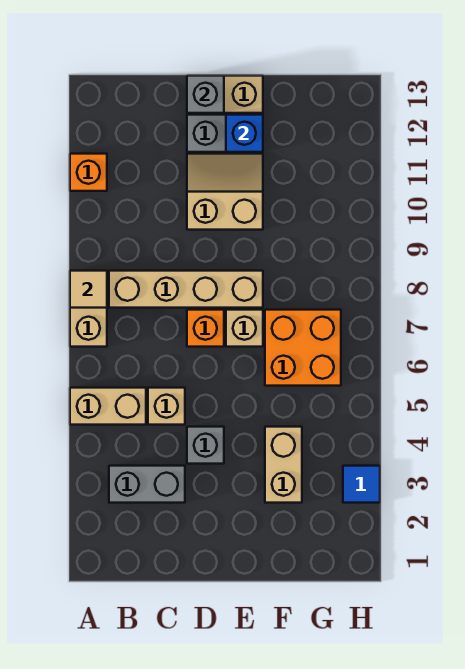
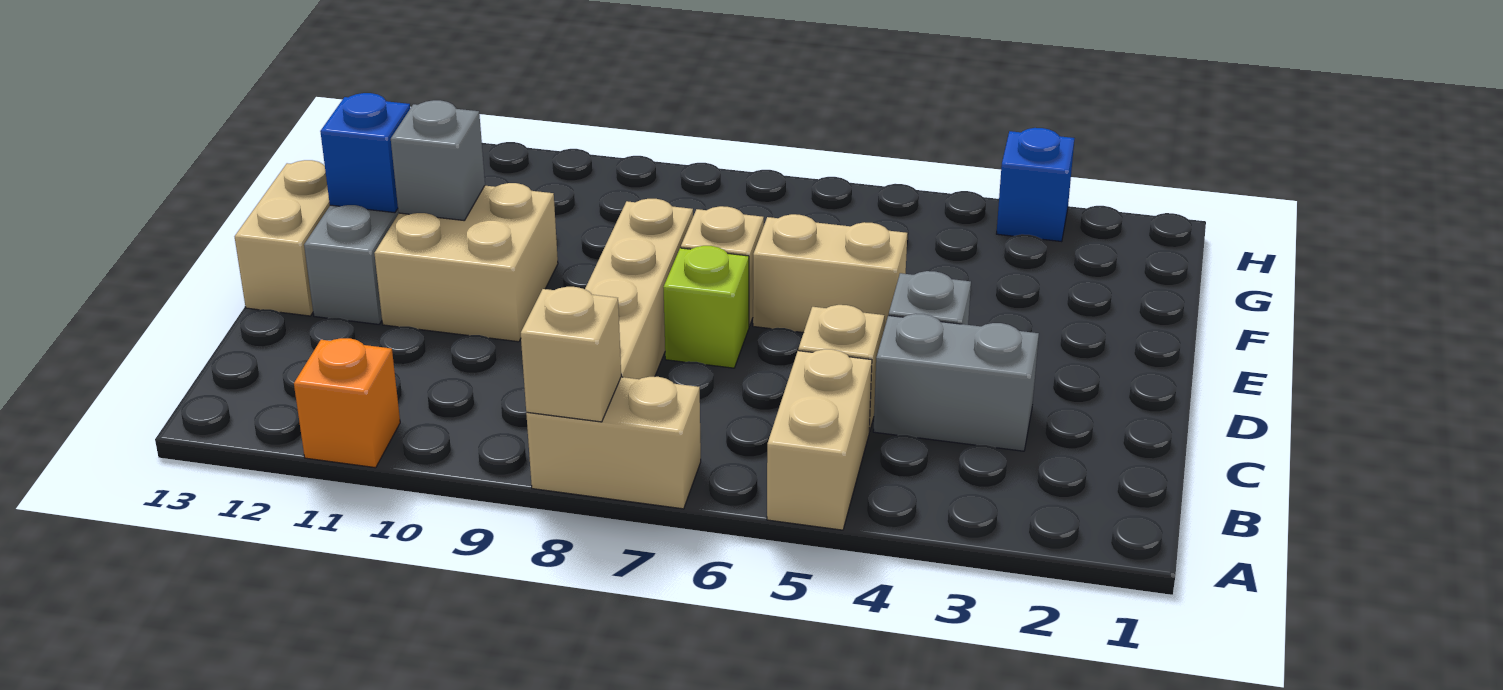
tan tile A8 level 2 -> tan brick A8 level 2
grey brick B3:C3 level 1 -> grey brick C3:C4 level 1
orange brick D7 level 1 -> lime brick D7 level 1
tan slope D10:E11 level 1 top 10 -> tan brick D10:E11 level 1
grey brick D13 level 2 -> grey brick E11 level 2
tan brick F3:F4 level 1 -> tan brick E5:E6 level 1
orange brick F6:G7 level 1 -> none
blue tile H3 level 1 -> blue brick H3 level 1

